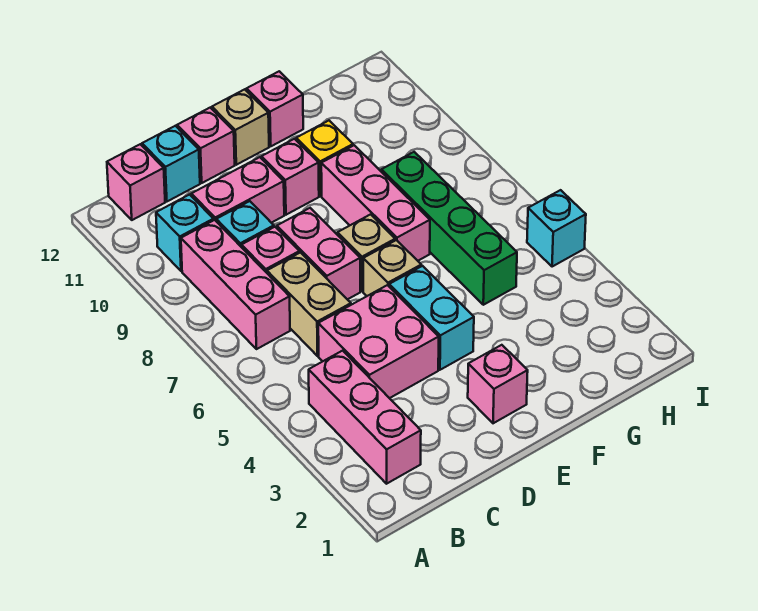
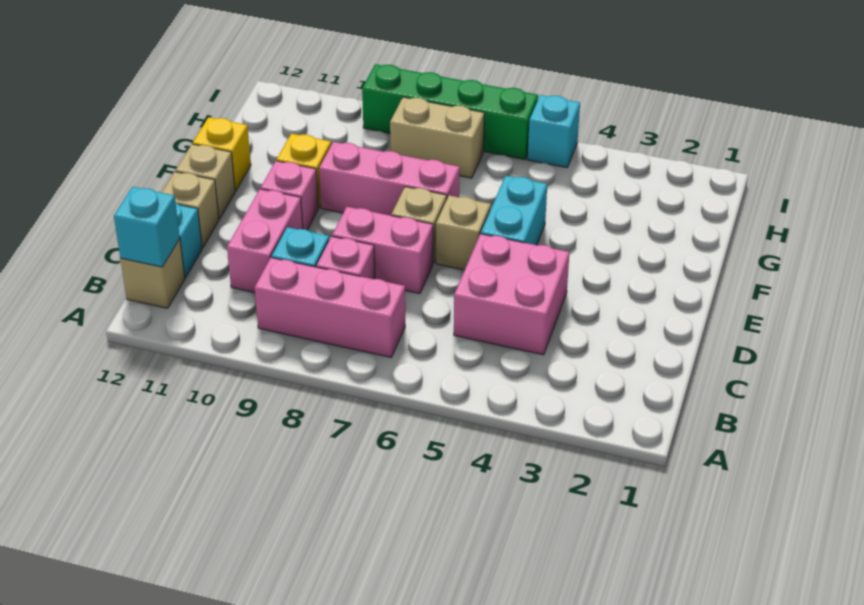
pink brick B2:B4 level 1 -> none
cyan brick B10 level 1 -> cyan brick B12 level 2
pink brick B12 level 1 -> tan brick B12 level 1
tan brick C6:C7 level 1 -> tan brick H7:H8 level 1
pink brick D12 level 1 -> tan brick D12 level 1
pink brick E2 level 1 -> none
cyan brick E4:E5 level 1 -> cyan brick E5:F5 level 1
pink brick F12 level 1 -> yellow brick F12 level 1
green brick G5:G8 level 1 -> green brick I6:I9 level 1

